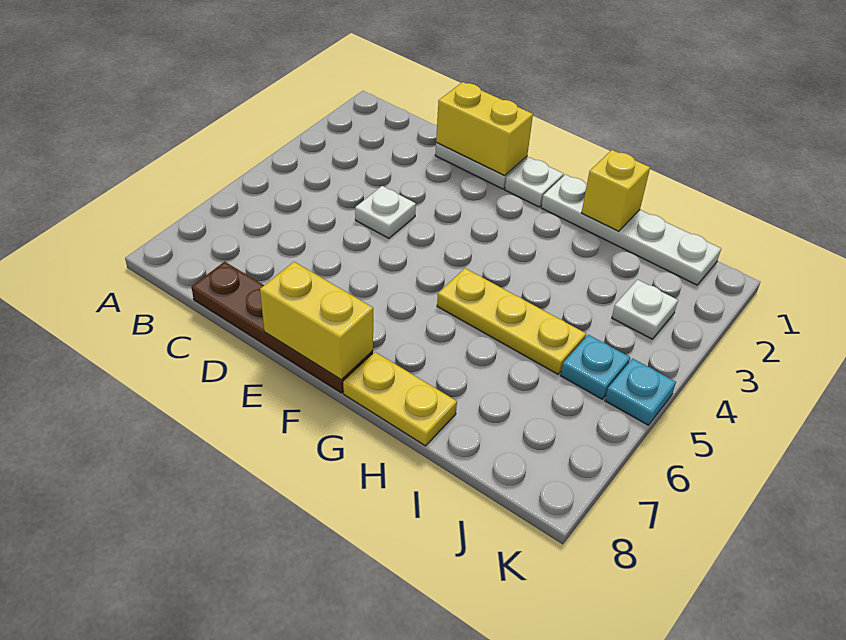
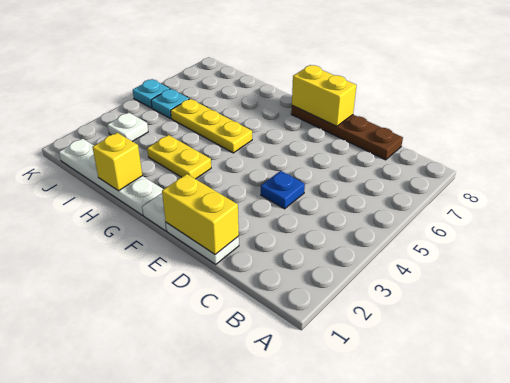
white plate D4 level 1 -> blue plate D4 level 1
yellow plate G8:H8 level 1 -> yellow plate G3:H3 level 1

